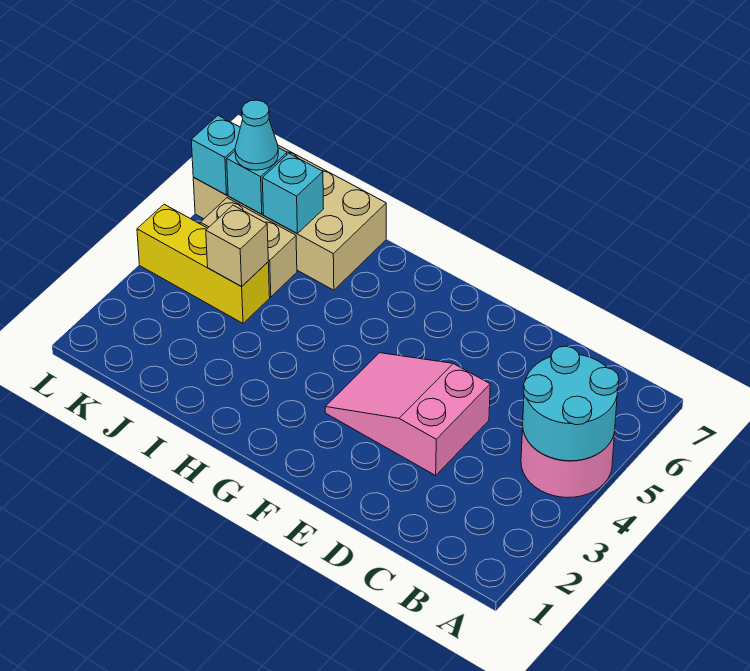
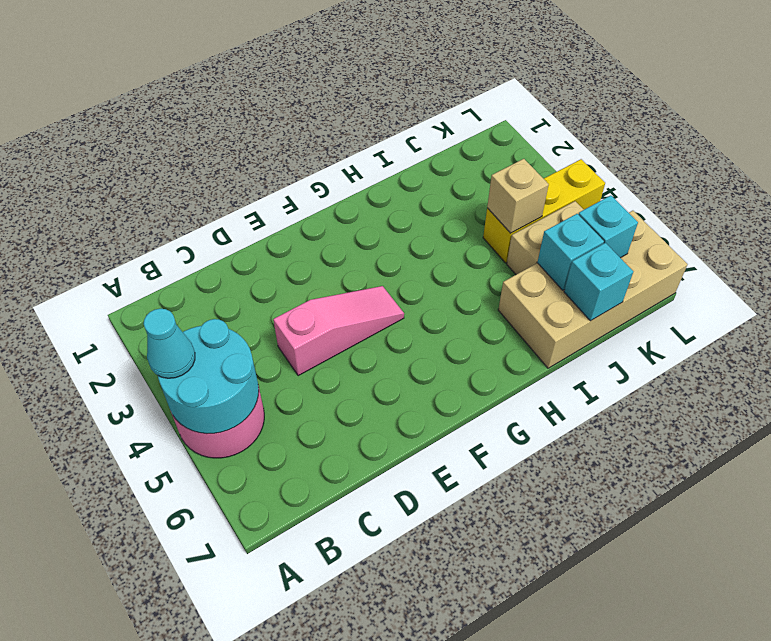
pink slope D3:F4 level 1 top D -> pink slope D4:F4 level 1 top D
cyan cone K6 level 3 -> cyan cone A4 level 3
cyan brick L6 level 2 -> cyan brick J7 level 2

